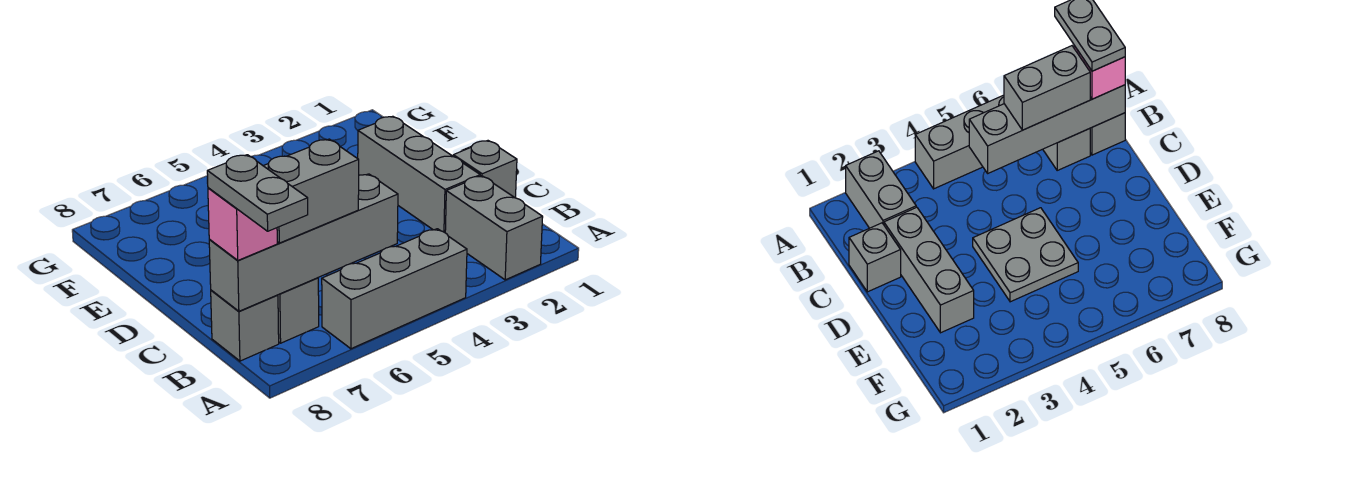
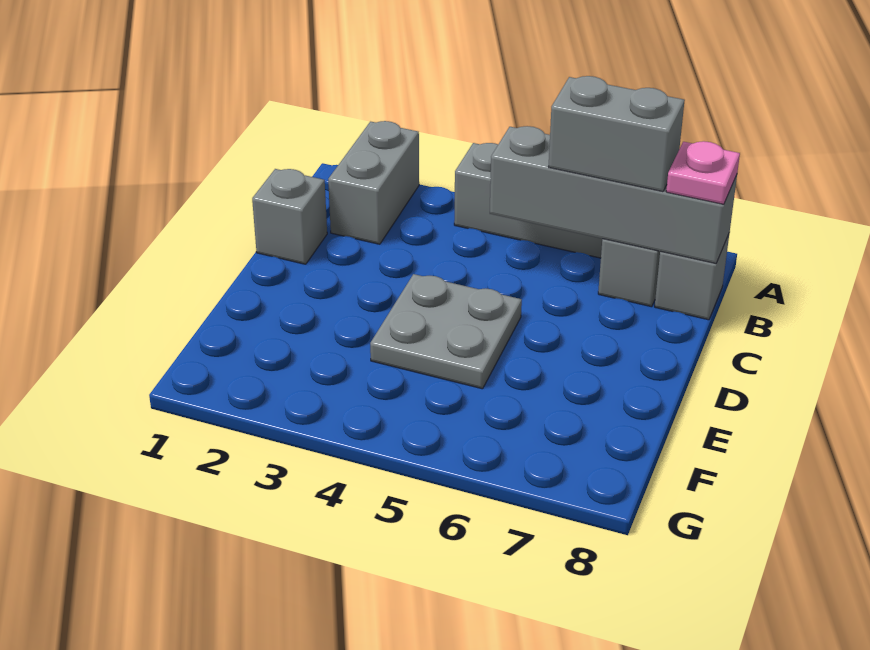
grey plate A8:B8 level 4 -> none
pink brick B8 level 3 -> pink plate B8 level 3
grey brick C2:E2 level 1 -> none

